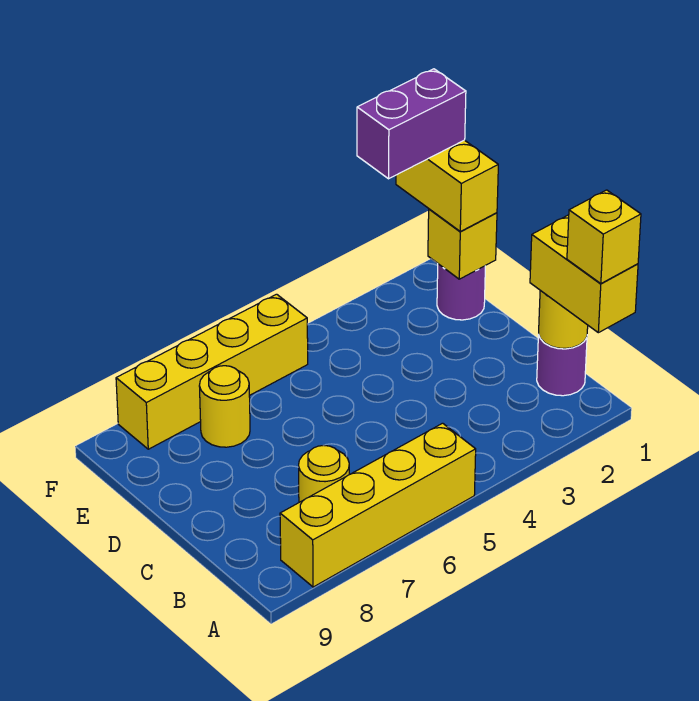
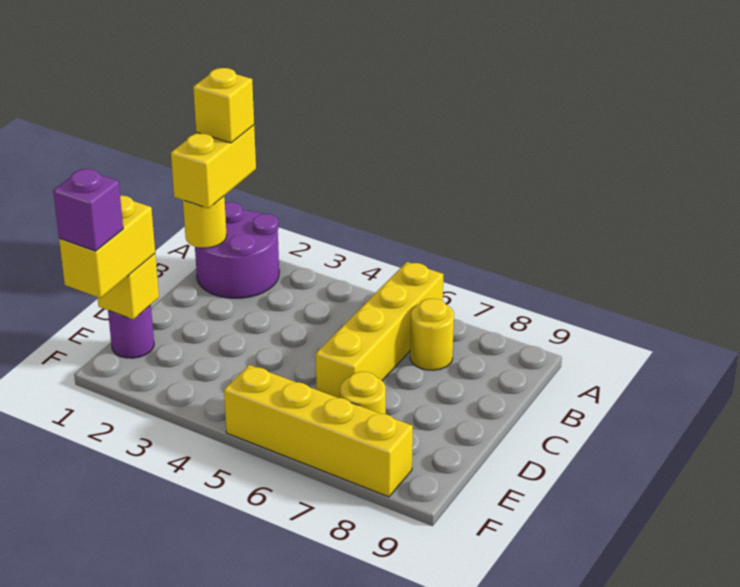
yellow brick A5:A8 level 1 -> yellow brick A6:D6 level 1
purple round brick B1 level 1 -> purple round brick A1:B2 level 1
purple brick F1:F2 level 4 -> purple brick F1 level 4

